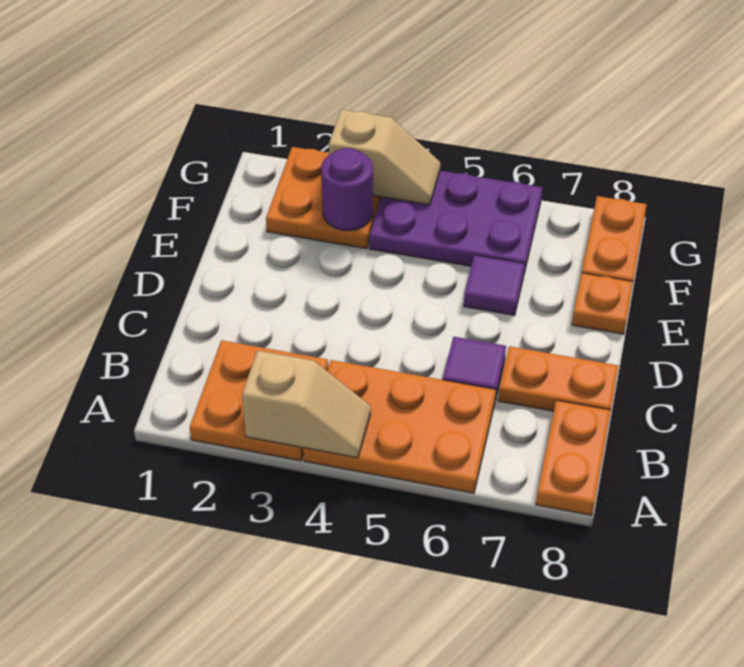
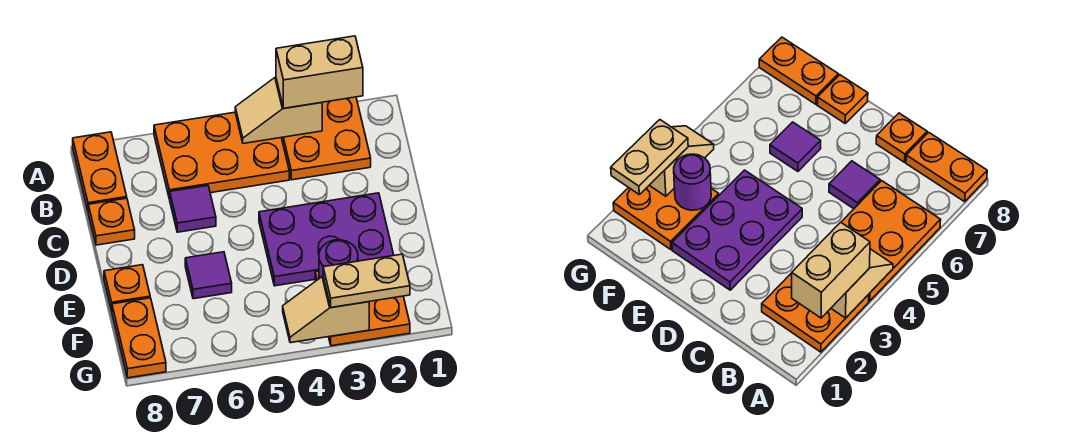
none -> tan brick A2:A3 level 3
orange plate C7:C8 level 1 -> orange plate C8 level 1
purple plate F4:G6 level 1 -> purple plate D2:E4 level 1
none -> tan plate G2:G3 level 3

